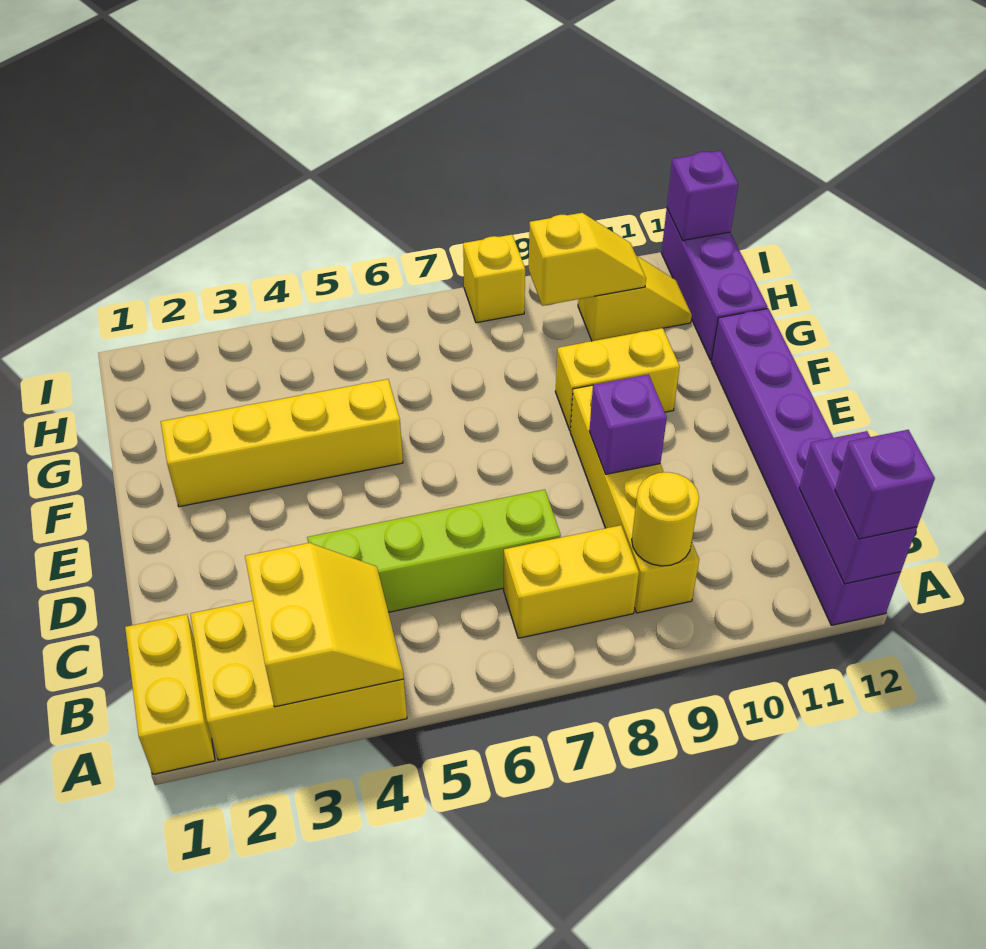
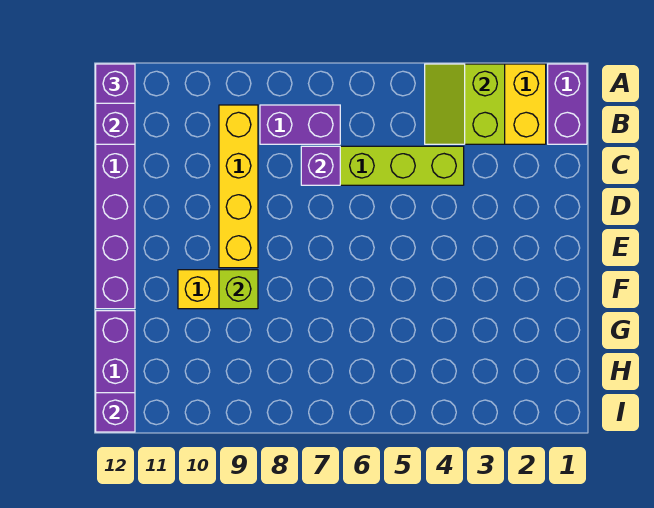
yellow brick A1:B1 level 1 -> purple brick A1:B1 level 1
yellow slope A3:B4 level 2 top 3 -> lime slope A3:B4 level 2 top 3
yellow brick B7:B8 level 1 -> purple brick B7:B8 level 1
yellow round brick B9 level 2 -> none
purple brick D9 level 2 -> purple brick C7 level 2
yellow brick F2:F5 level 1 -> none
none -> lime brick F9 level 2
yellow slope H9:H10 level 2 top 9 -> none
yellow slope H10:H11 level 1 top 10 -> none
yellow brick I8 level 1 -> none

